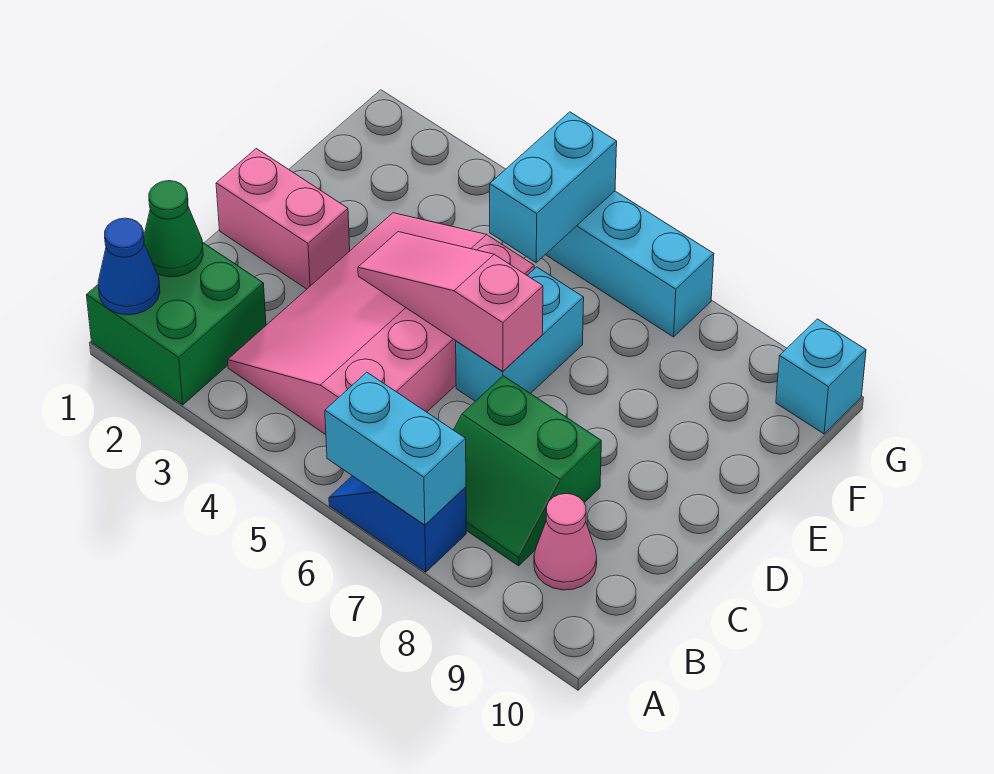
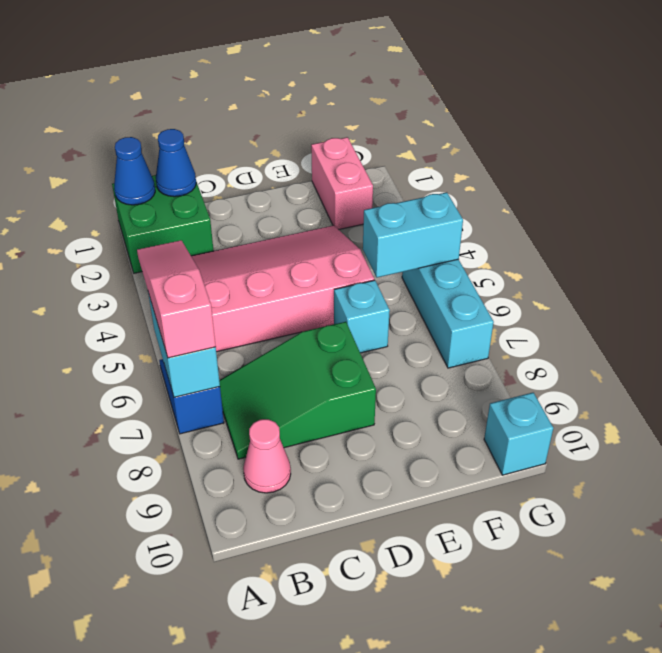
green cone B1 level 2 -> blue cone B1 level 2
green slope B7:C8 level 1 top C -> green slope B7:D8 level 1 top D
pink brick D1:D2 level 1 -> pink brick F1:F2 level 1
pink slope D4:D6 level 2 top 6 -> pink slope A5:A7 level 3 top 7
cyan brick D6:E6 level 1 -> cyan brick E6 level 1

